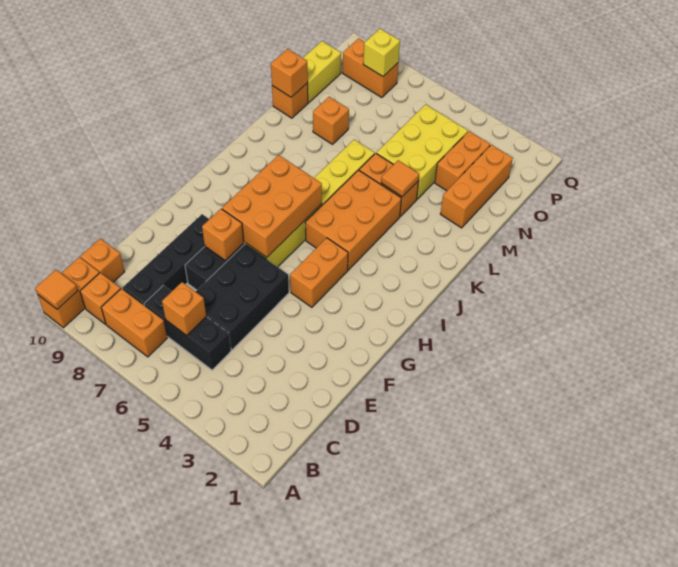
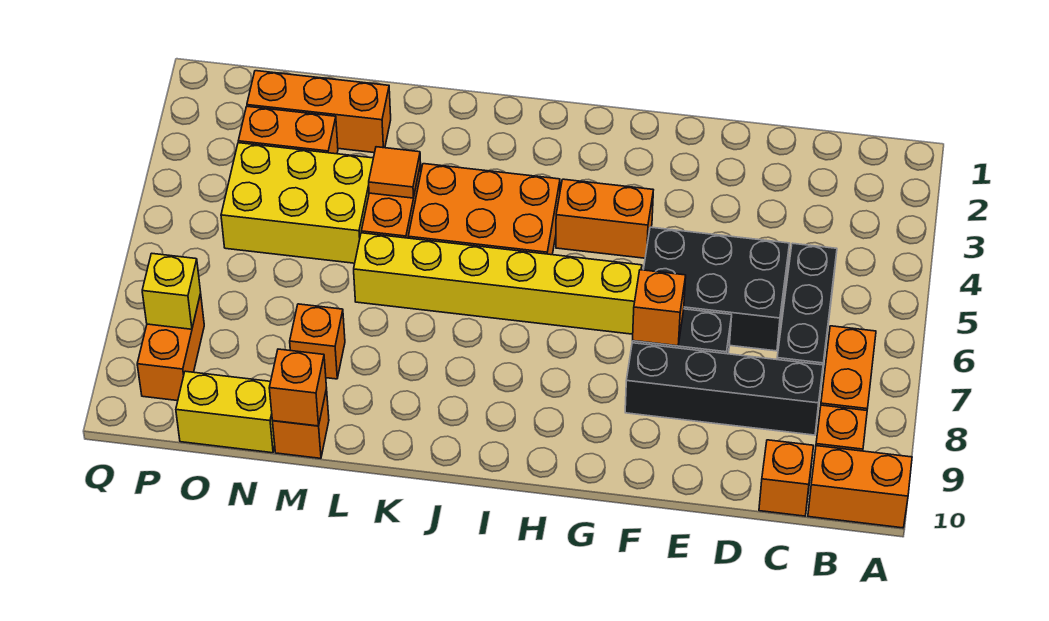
orange tile A10 level 2 -> none
orange brick C6 level 2 -> none
orange brick G6:I7 level 2 -> none

